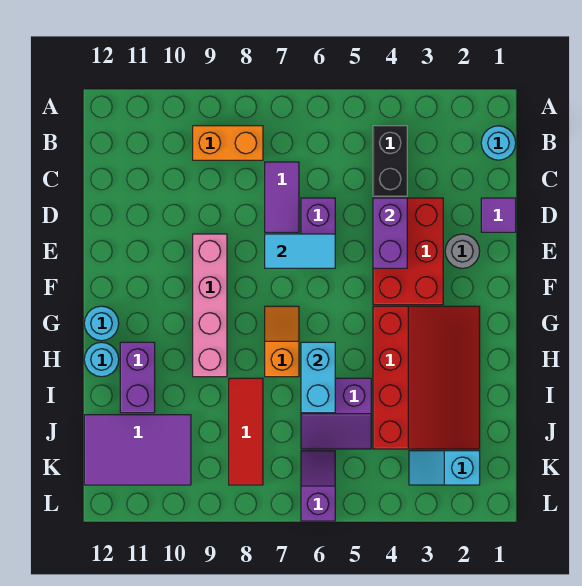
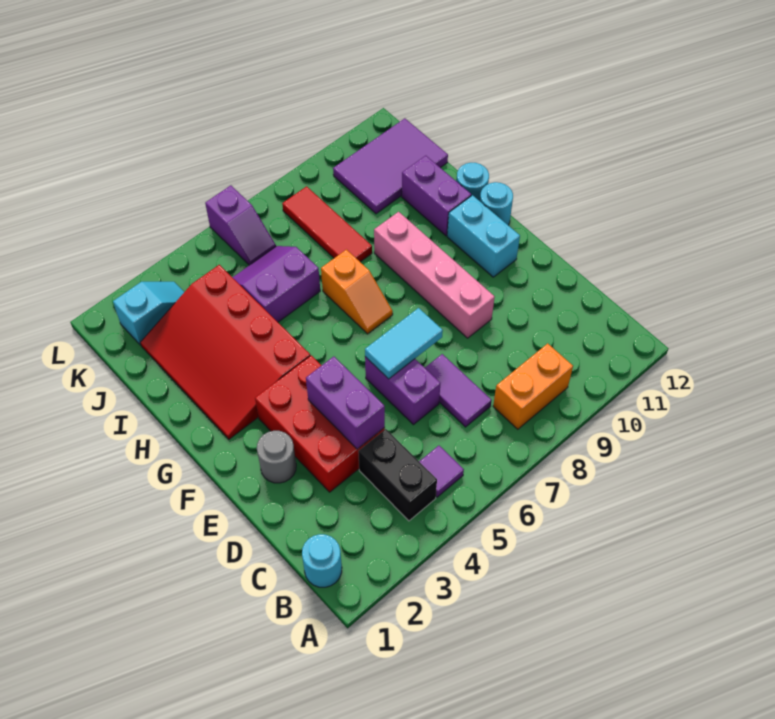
purple tile D1 level 1 -> purple tile B5 level 1
cyan brick H6:I6 level 2 -> cyan brick F11:G11 level 1

